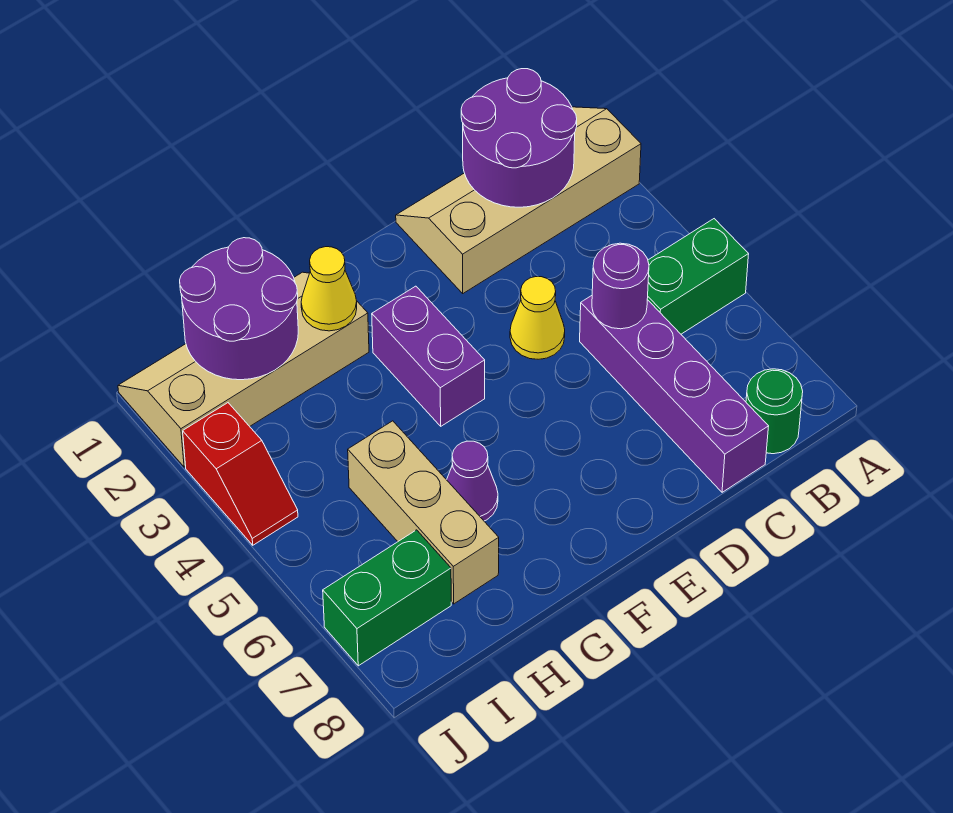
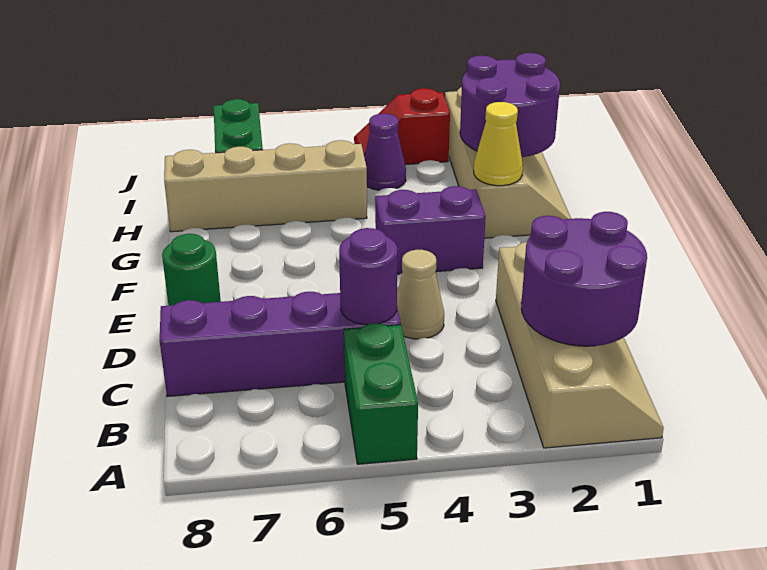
green round brick B8 level 1 -> green round brick E8 level 1
yellow cone D4 level 1 -> tan cone D4 level 1
purple cone G6 level 1 -> purple cone I4 level 1
tan brick H5:H7 level 1 -> tan brick H5:H8 level 1

